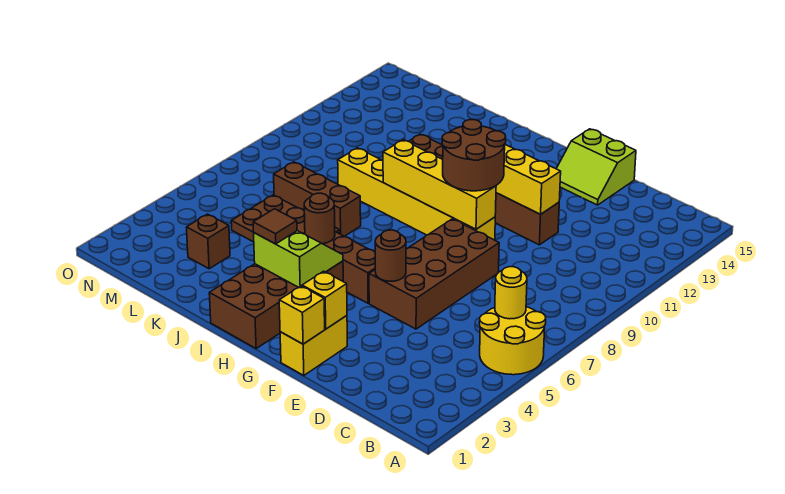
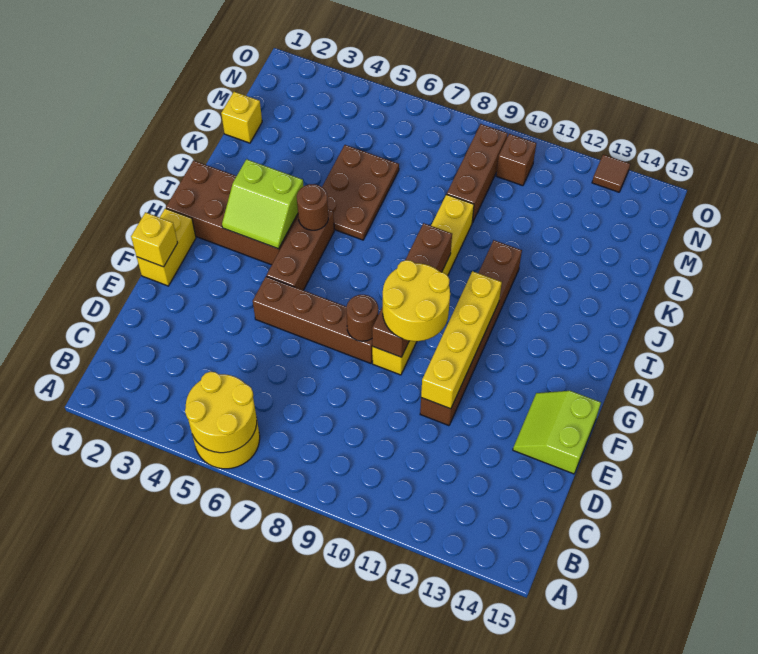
yellow round brick B6 level 2 -> yellow round brick A5:B6 level 2
brown brick E5:F8 level 1 -> brown brick F5:F8 level 1
yellow brick F1:F2 level 1 -> yellow brick F1:G1 level 1
yellow brick F2 level 2 -> yellow brick L1 level 1
brown round brick F5 level 2 -> brown round brick F8 level 2
yellow brick F9:I9 level 2 -> brown brick F9:I9 level 2
brown round brick F9:G10 level 3 -> yellow round brick F9:G10 level 3
lime slope H3:I4 level 2 top 3 -> lime slope H3:I4 level 2 top I
brown tile I3 level 3 -> brown tile O13 level 1
brown brick J7:L7 level 1 -> brown brick L9:N9 level 1
brown brick L3 level 1 -> brown brick N10 level 1

